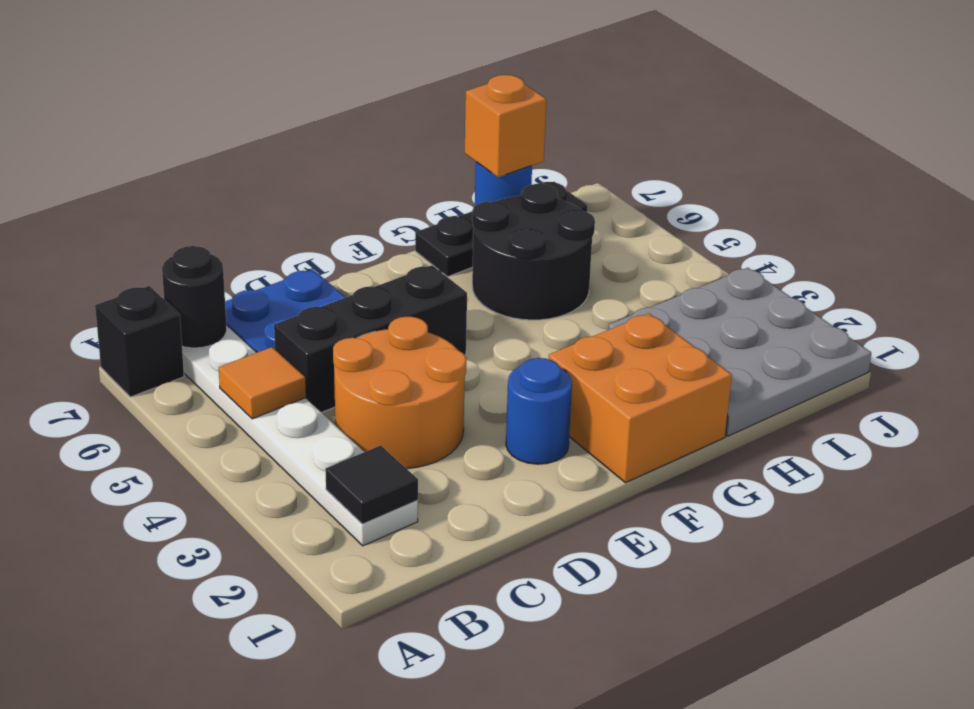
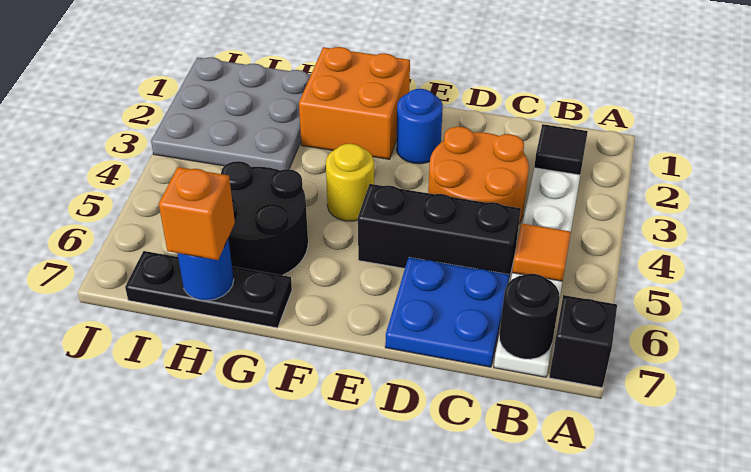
none -> yellow round brick F4 level 1

